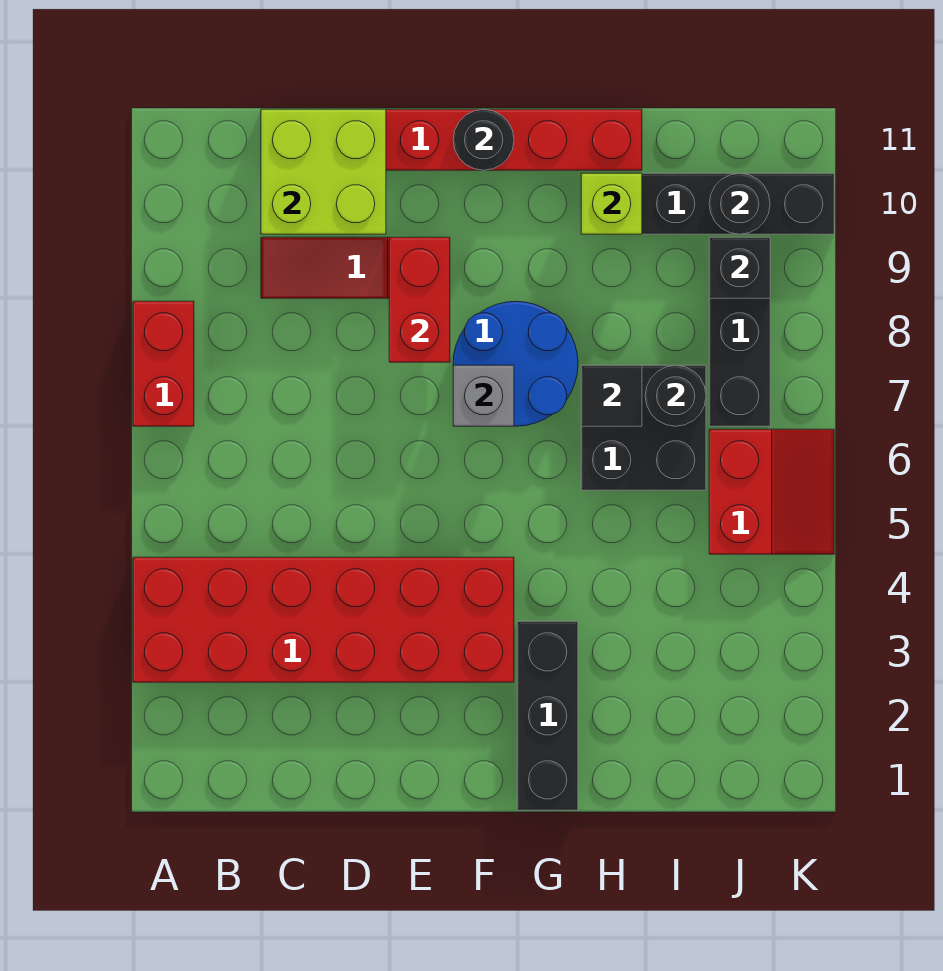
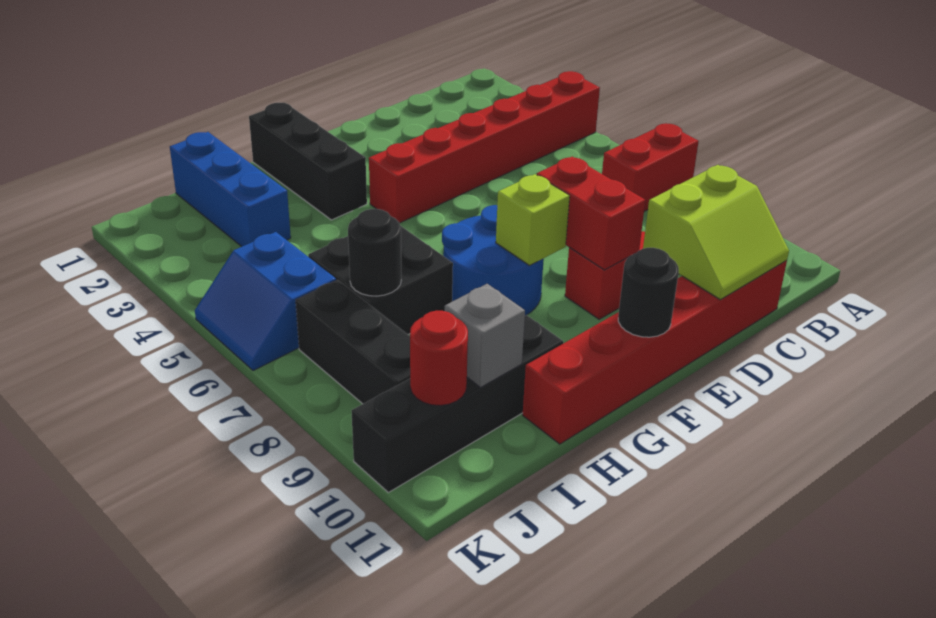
red brick A3:F4 level 1 -> red brick A4:F4 level 1
red brick A7:A8 level 1 -> red brick A7:B7 level 1
lime brick C10:D11 level 2 -> lime slope C10:D11 level 2 top 10
grey brick F7 level 2 -> grey brick I10 level 2
black tile H7 level 2 -> none
lime brick H10 level 2 -> lime brick F8 level 2
none -> blue brick I1:I3 level 1
red slope J5:K6 level 1 top J -> blue slope J5:K6 level 1 top J
black brick J9 level 2 -> none
black round brick J10 level 2 -> red round brick J10 level 2

